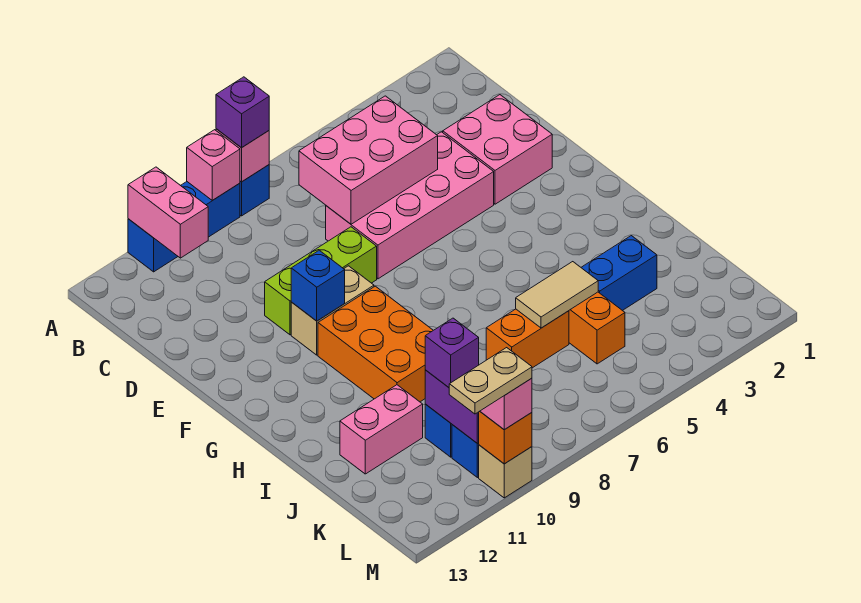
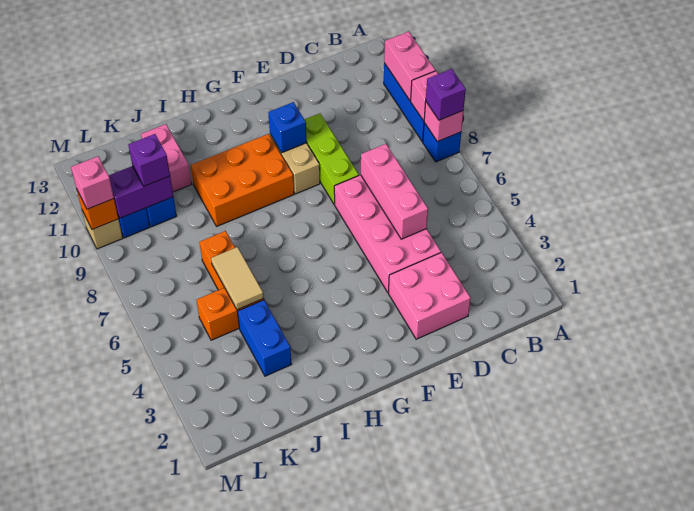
pink brick A11:B11 level 2 -> pink brick A10:A11 level 2
pink brick C5:D7 level 2 -> pink brick D5:D7 level 2
tan plate M10:M11 level 4 -> none

